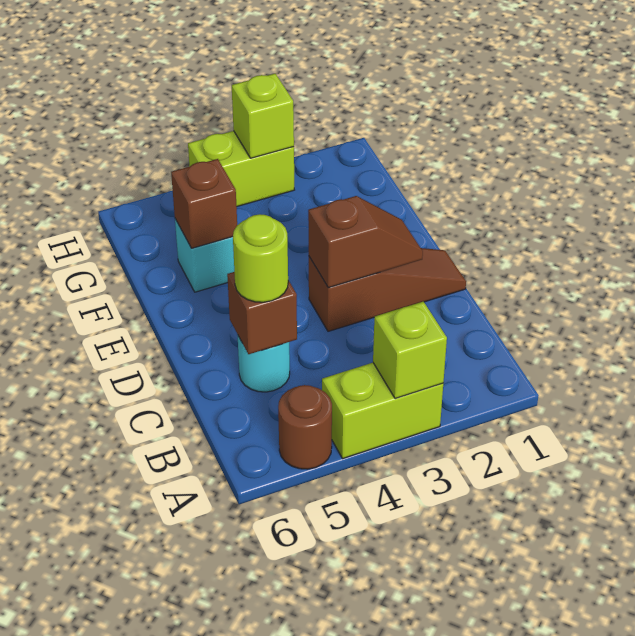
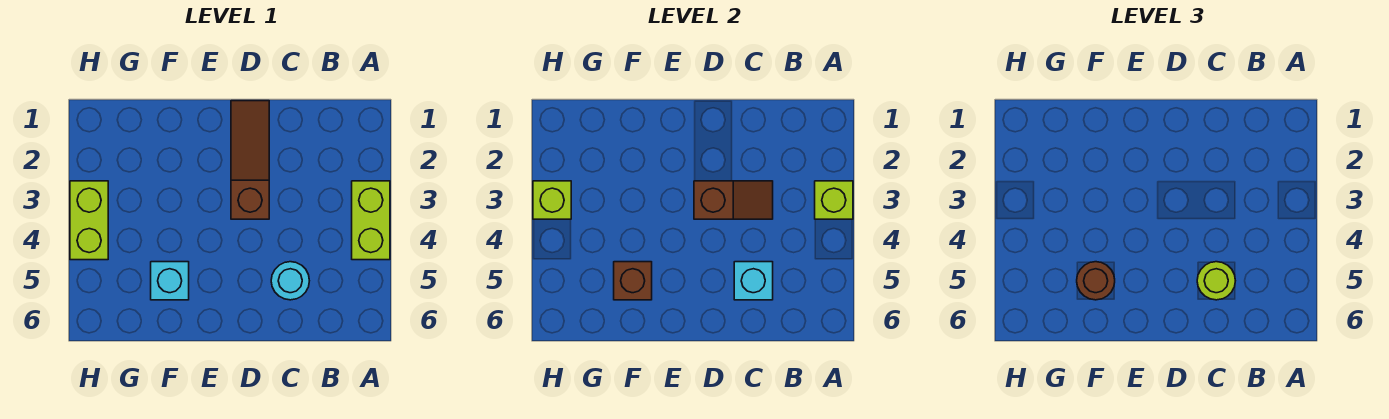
brown round brick A5 level 1 -> brown round brick F5 level 3
brown brick C5 level 2 -> cyan brick C5 level 2
brown slope D2:D3 level 2 top 3 -> brown slope C3:D3 level 2 top D

